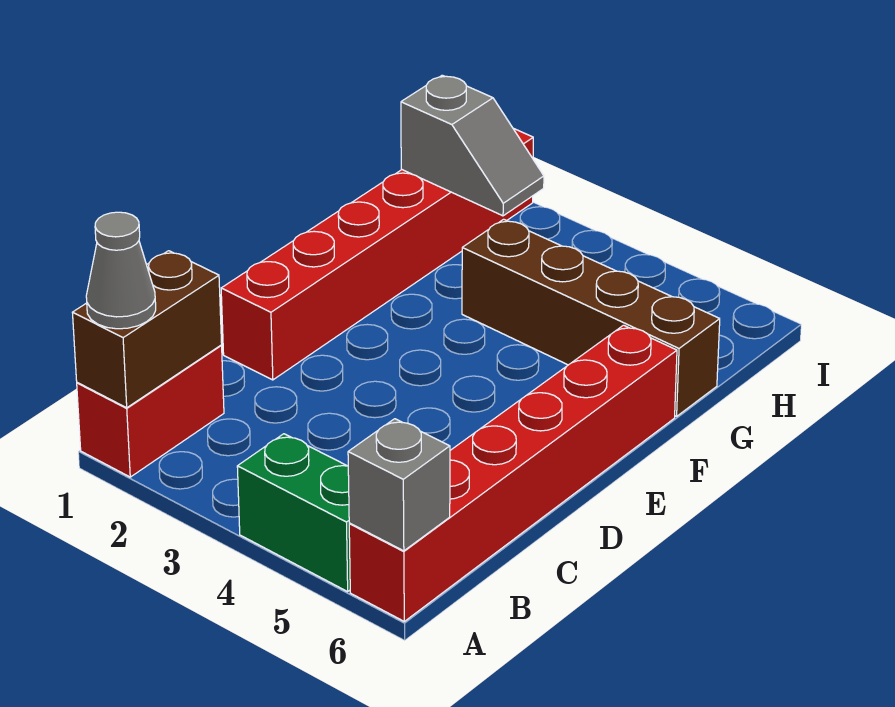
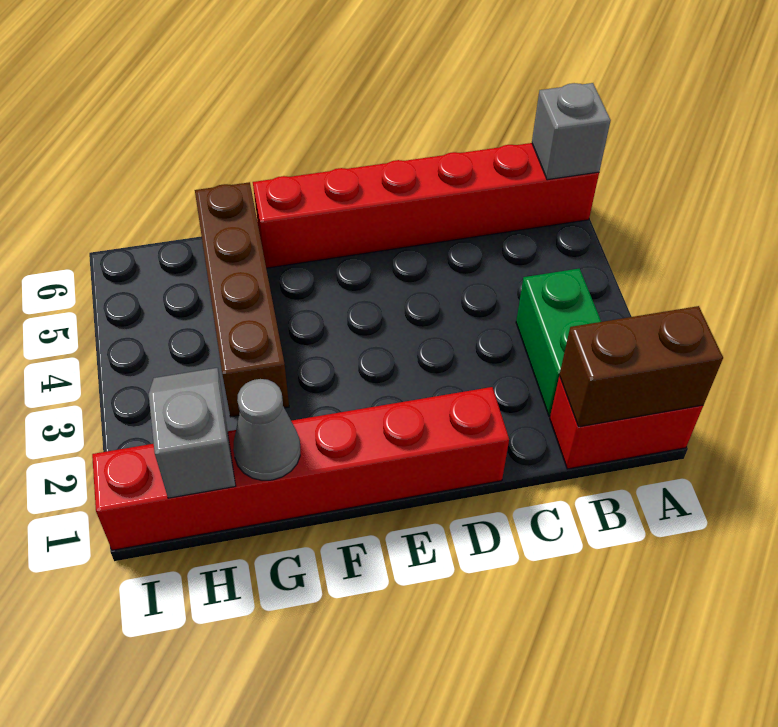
grey cone A1 level 3 -> grey cone G1 level 2
green brick A4:A5 level 1 -> green brick B2:B3 level 1

